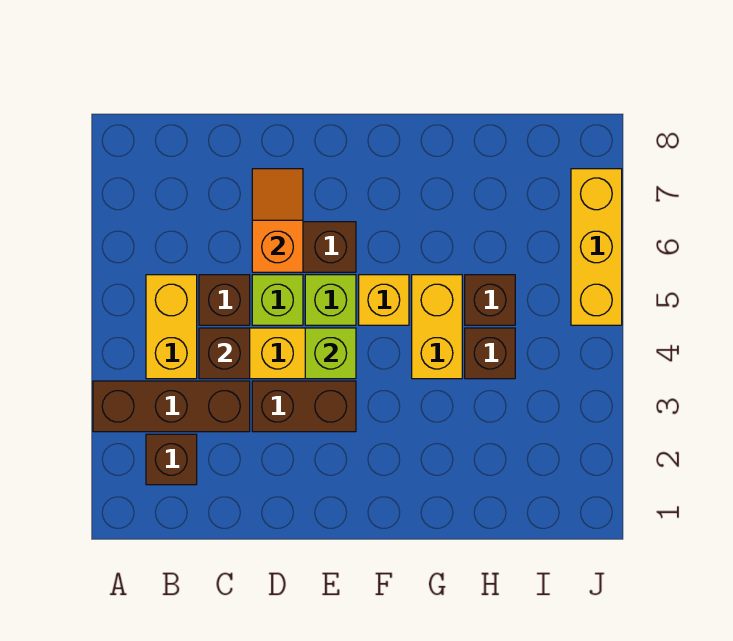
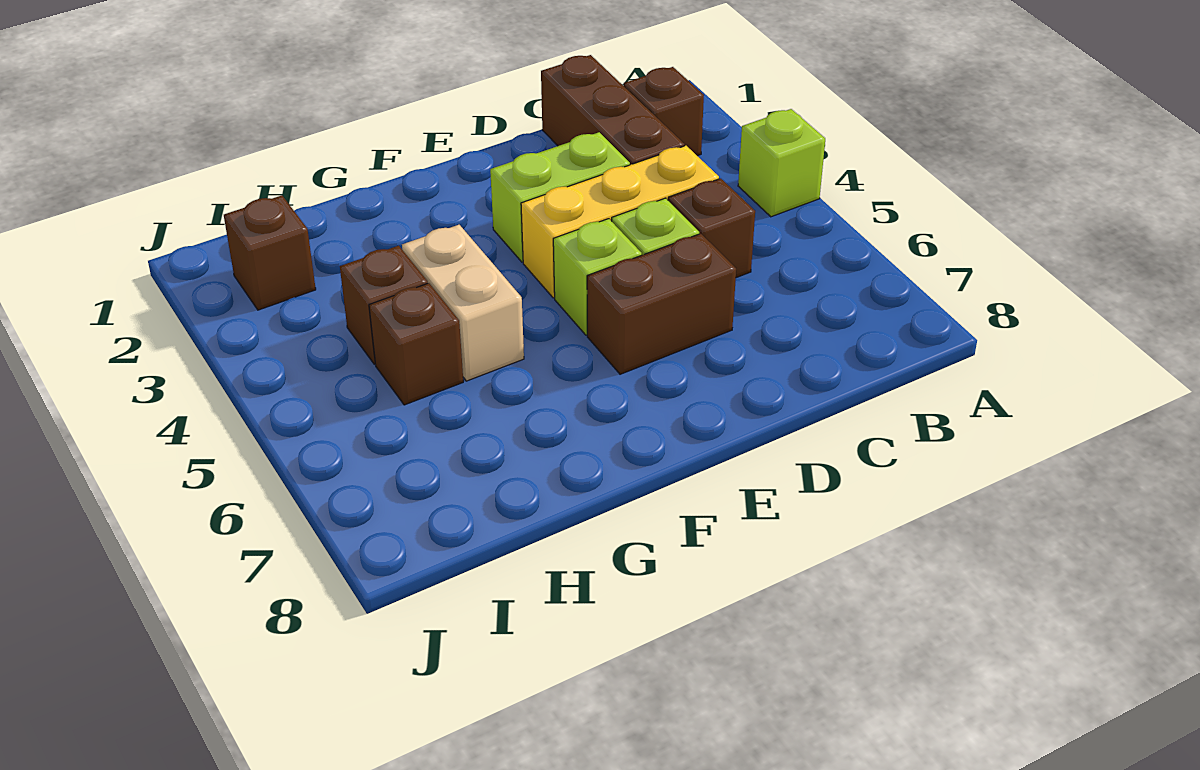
brown brick A3:C3 level 1 -> brown brick C1:C3 level 1
yellow brick B4:B5 level 1 -> none
brown brick C4 level 2 -> brown brick I2 level 1
brown brick D3:E3 level 1 -> lime brick D3:E3 level 1
orange slope D6:D7 level 2 top 6 -> none
lime brick E4 level 2 -> lime brick A4 level 1
yellow brick F5 level 1 -> none
yellow brick G4:G5 level 1 -> tan brick G4:G5 level 1
yellow brick J5:J7 level 1 -> none

